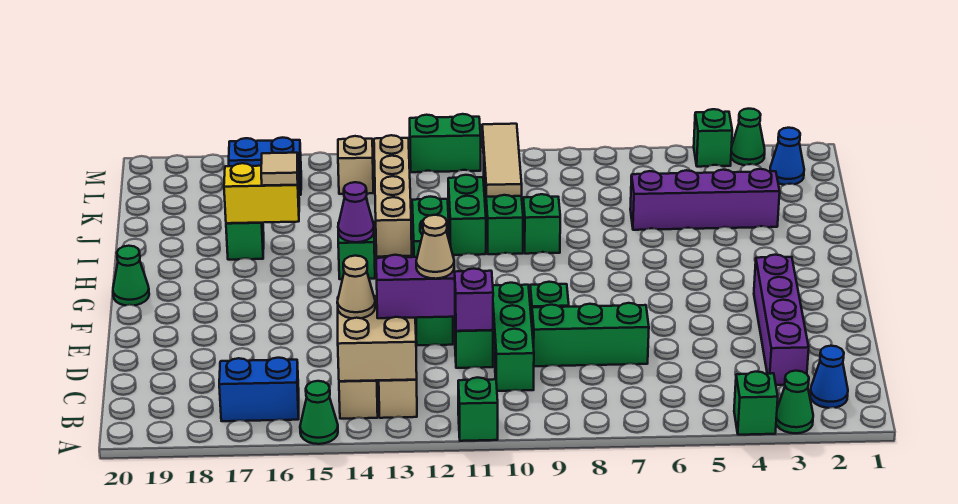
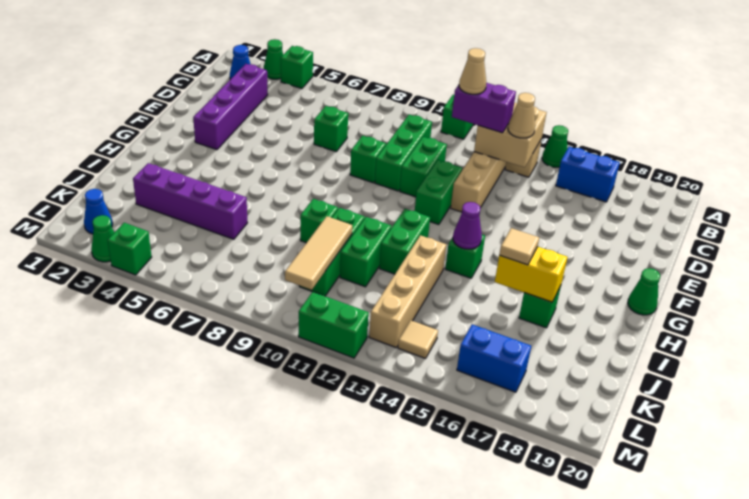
green brick D7:D9 level 1 -> green brick D7 level 1
purple brick D11 level 2 -> none
tan brick L14 level 1 -> tan tile L14 level 1

